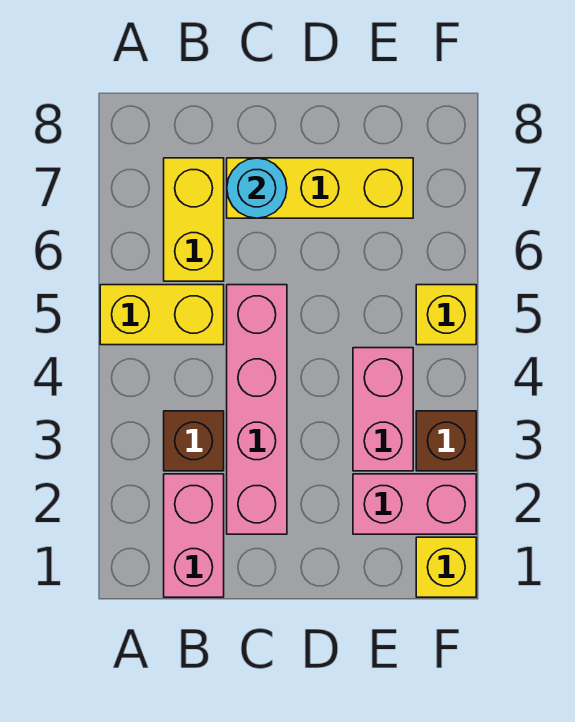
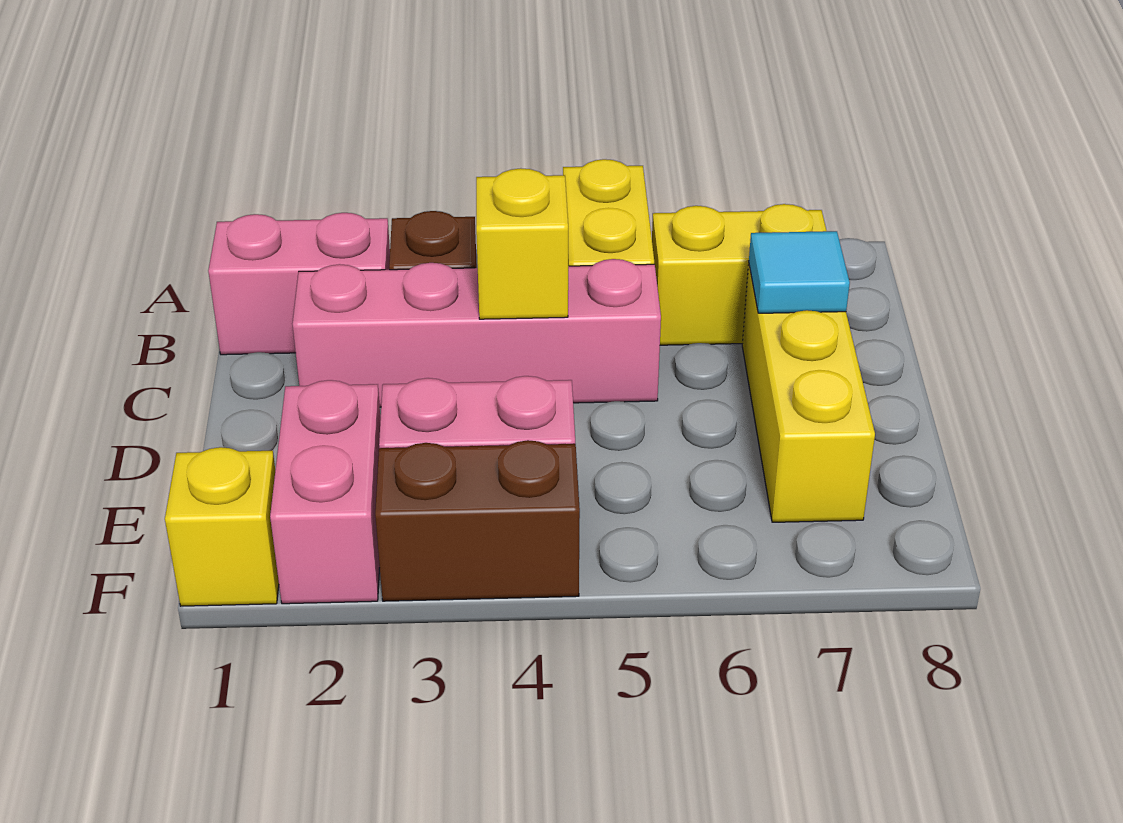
cyan round brick C7 level 2 -> cyan tile C7 level 2
brown brick F3 level 1 -> brown brick F3:F4 level 1
yellow brick F5 level 1 -> yellow brick C4 level 2

